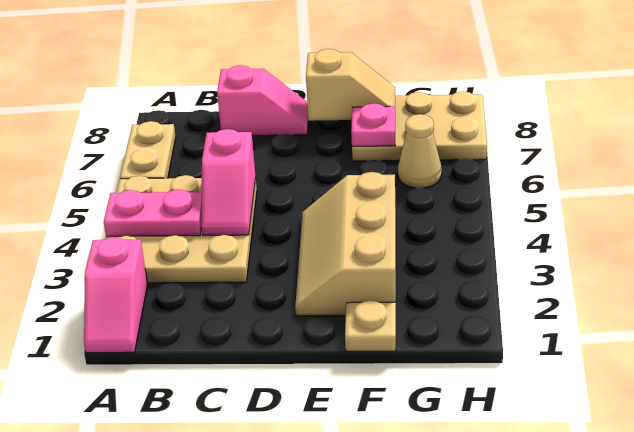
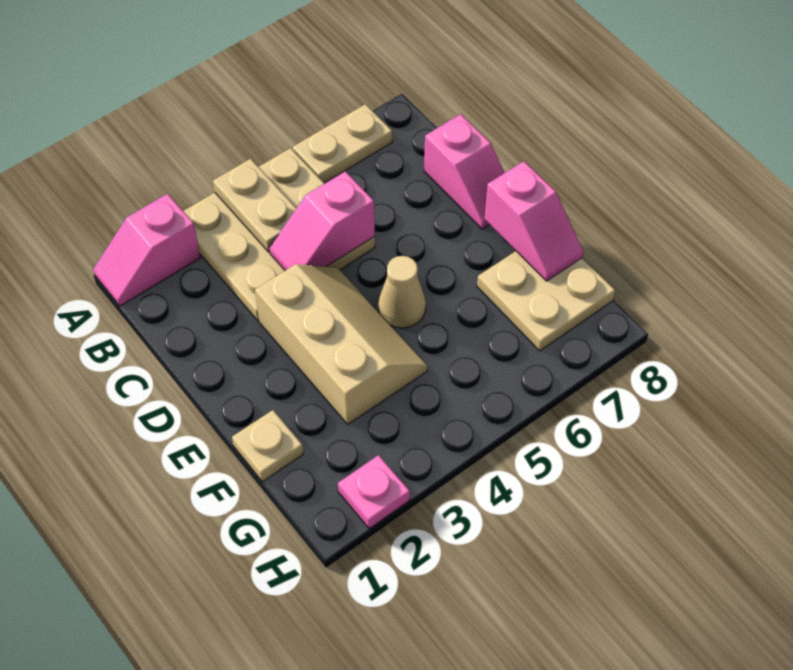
pink plate A4:B4 level 2 -> tan plate A4:B4 level 2
tan slope E2:F4 level 1 top F -> tan slope D3:F4 level 1 top 3
tan slope E8:F8 level 2 top E -> pink slope E8:F8 level 2 top E
tan plate F7:H8 level 1 -> tan plate F7:G8 level 1
pink plate F7 level 2 -> pink plate H2 level 1
tan cone G6 level 1 -> tan cone E5 level 1

